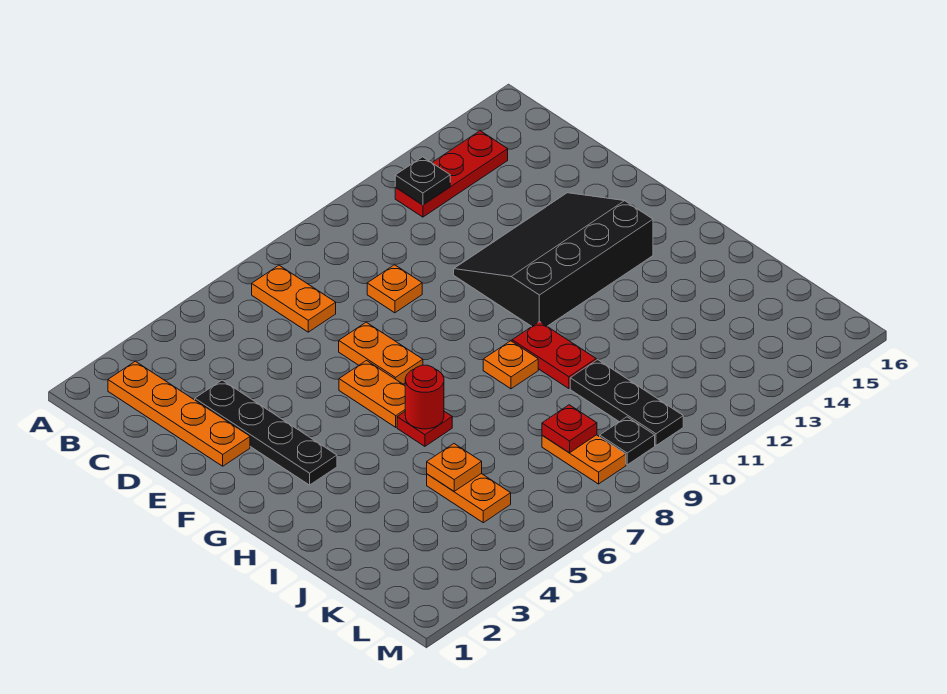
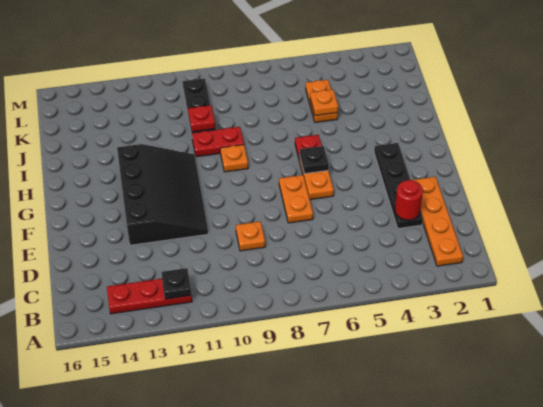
orange plate B7:C7 level 1 -> none
black slope E11:G14 level 1 top G -> black slope E11:H13 level 1 top 13
red round brick H6 level 2 -> red round brick D3 level 2
red plate H10:I10 level 1 -> red plate I9:I10 level 1
orange plate K8:L8 level 1 -> none
red plate K8 level 2 -> red plate J10 level 2
black plate L9 level 1 -> black plate G6 level 2

